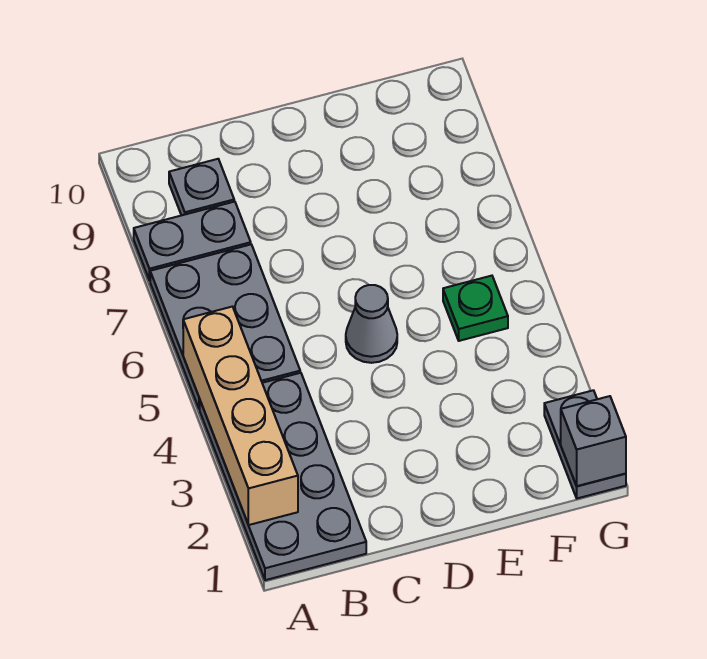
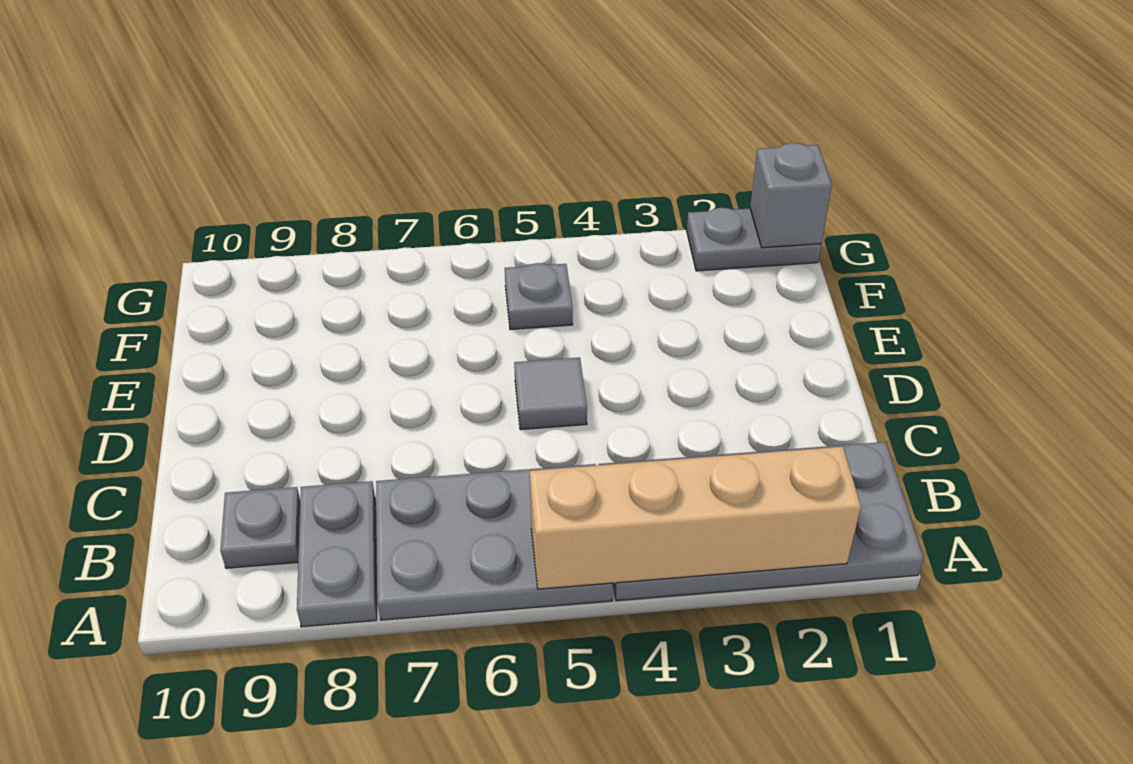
grey cone D5 level 1 -> grey tile D5 level 1
green plate F5 level 1 -> grey plate F5 level 1

